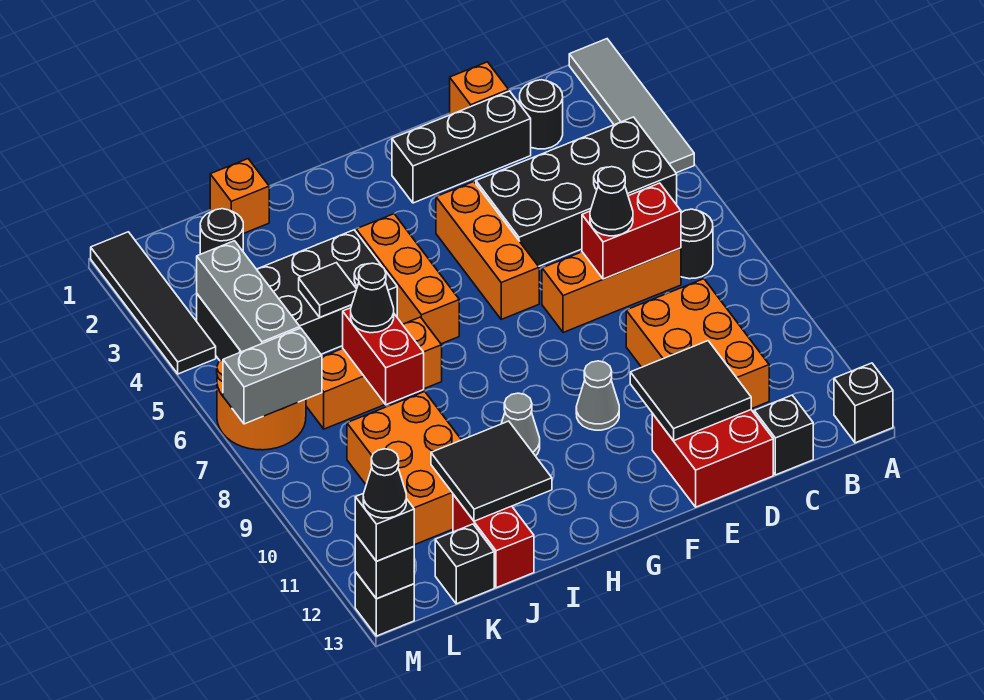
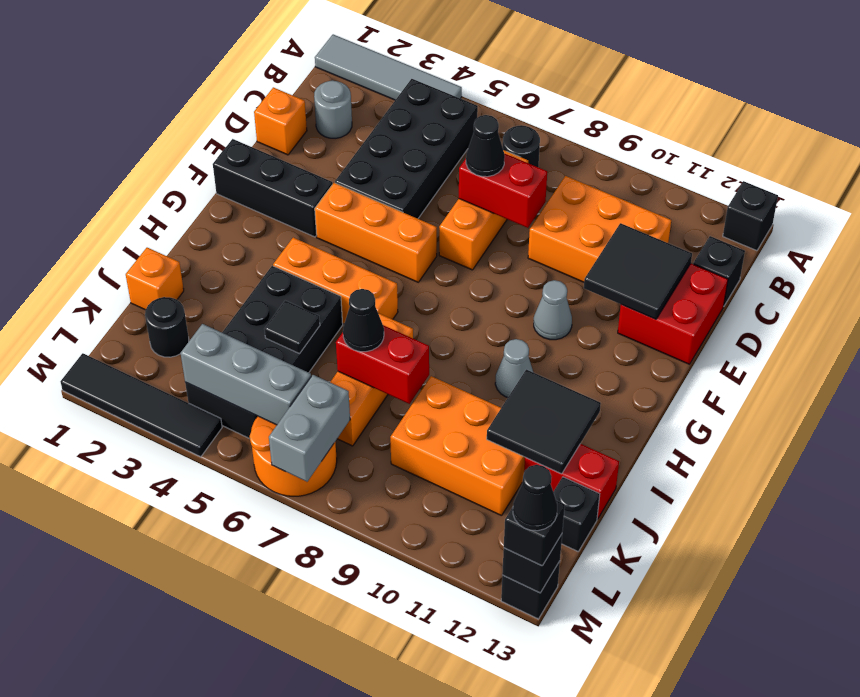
black round brick C2 level 1 -> grey round brick C2 level 1
red brick C7:D7 level 2 -> red brick D7:D8 level 2
black brick D2:F2 level 1 -> black brick F1:F3 level 1

